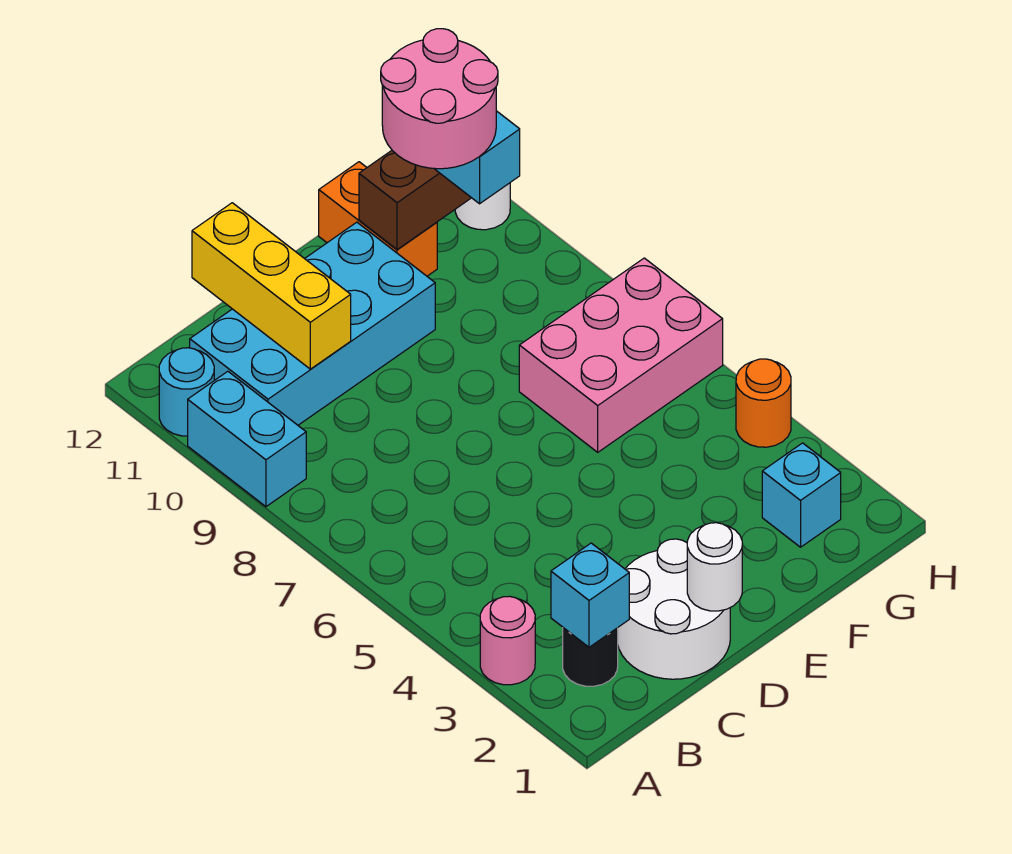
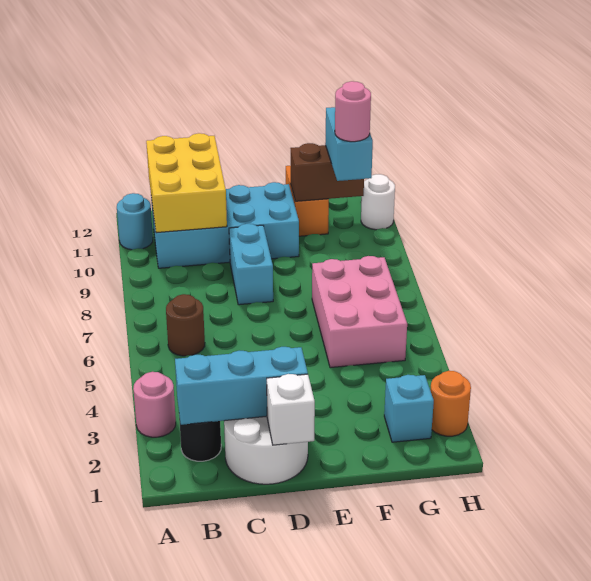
cyan brick A9:A10 level 1 -> cyan brick D8:D9 level 1
cyan brick B2 level 2 -> cyan brick B2:D2 level 2
none -> brown round brick B6 level 1
yellow brick C10:C12 level 2 -> yellow brick B10:C12 level 2
white round brick D1 level 2 -> white brick D1 level 2
pink brick F6:H7 level 1 -> pink brick F5:G7 level 1
pink round brick F10:G11 level 4 -> pink round brick G10 level 4
orange round brick H4 level 1 -> orange round brick H2 level 1

